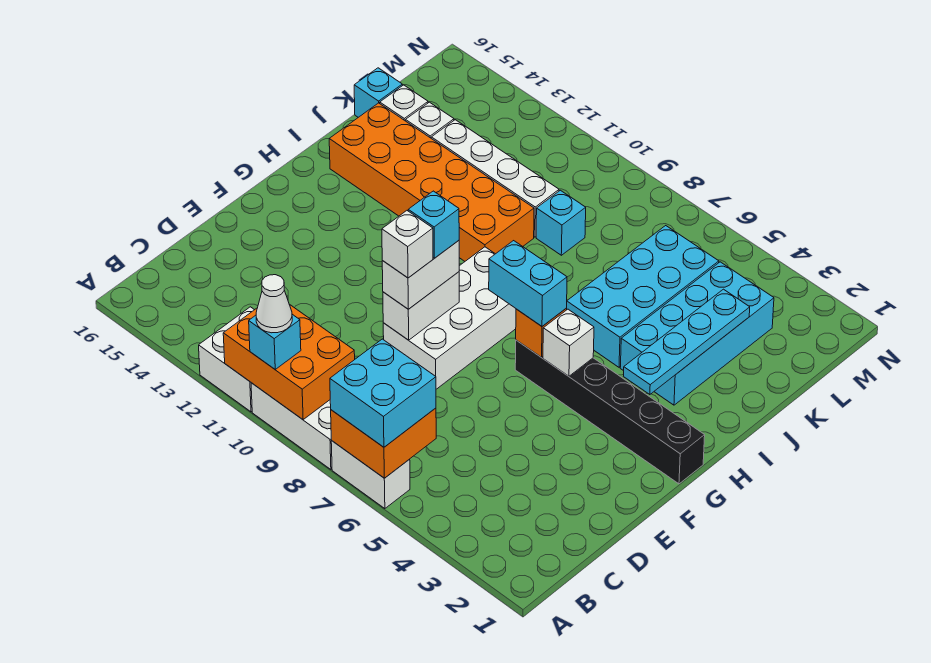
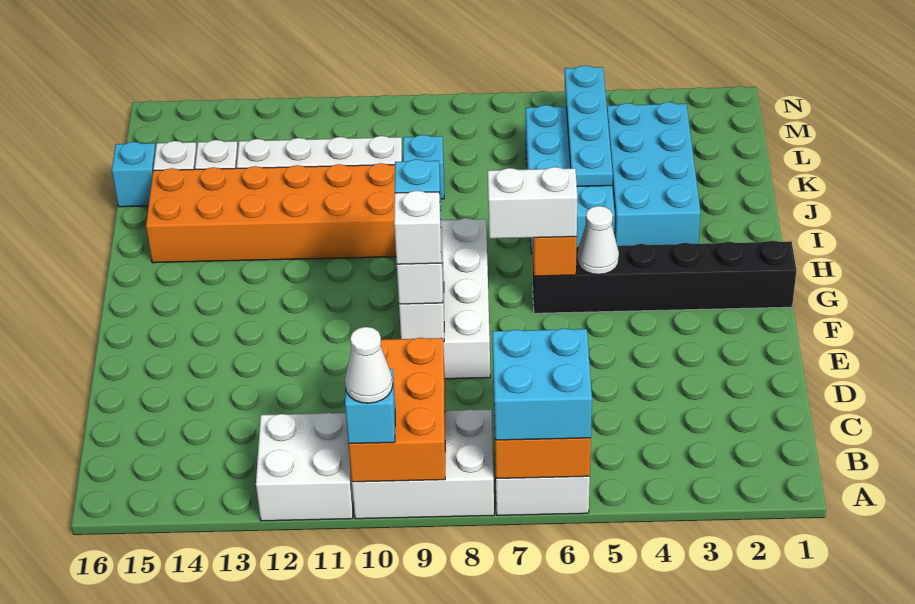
orange brick A9:B11 level 2 -> orange brick A9:C10 level 2
white brick G5 level 2 -> white cone G5 level 2
cyan brick G6:G7 level 3 -> white brick G6:G7 level 3
cyan plate H3:K3 level 2 -> cyan plate J5:M5 level 2

